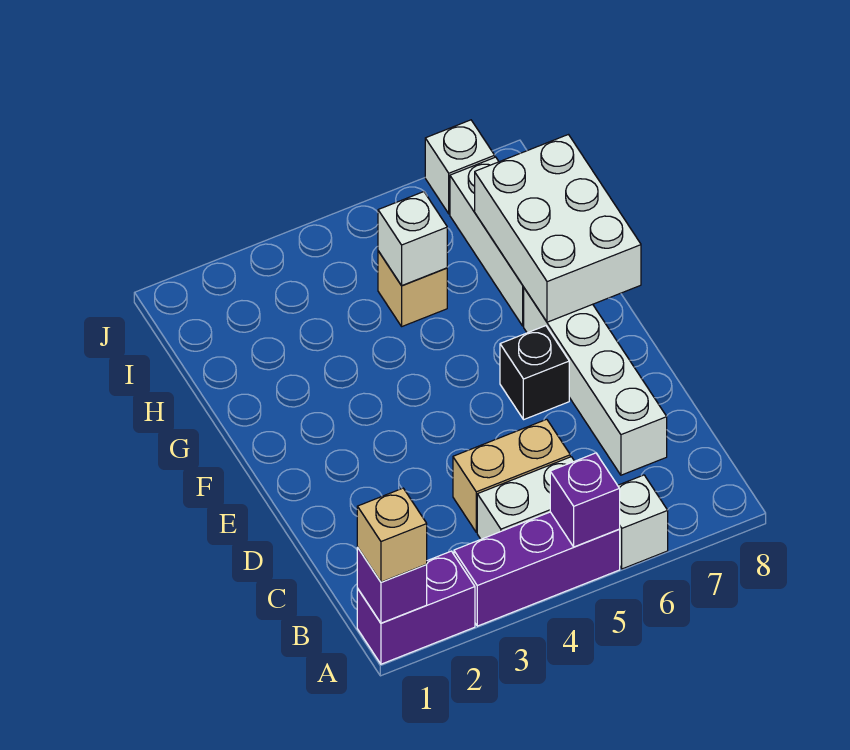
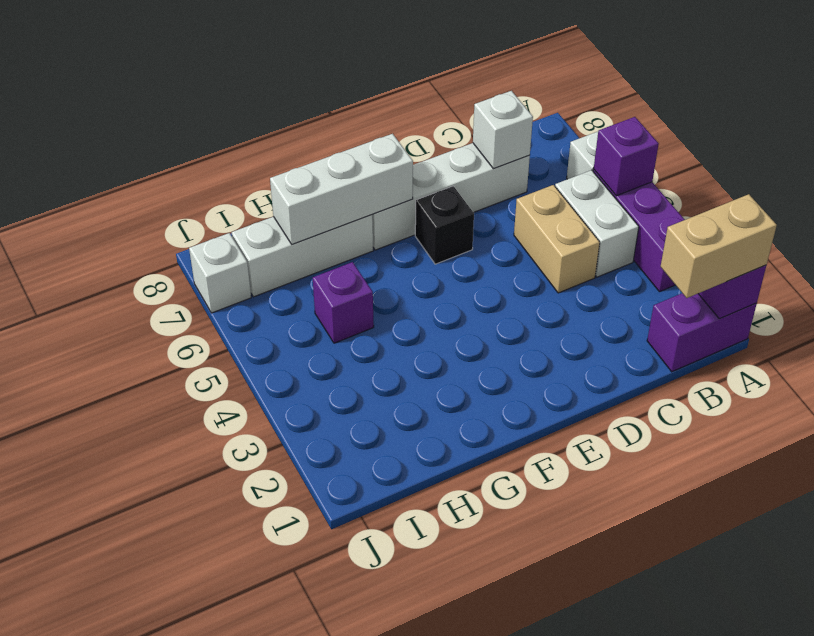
purple brick A1:A2 level 1 -> purple brick A1:B1 level 1
tan brick A1 level 3 -> tan brick A1:B1 level 3
white brick F7:H8 level 2 -> white brick F7:H7 level 2
tan brick H5 level 1 -> purple brick H5 level 1
white brick H5 level 2 -> white brick C7 level 2

